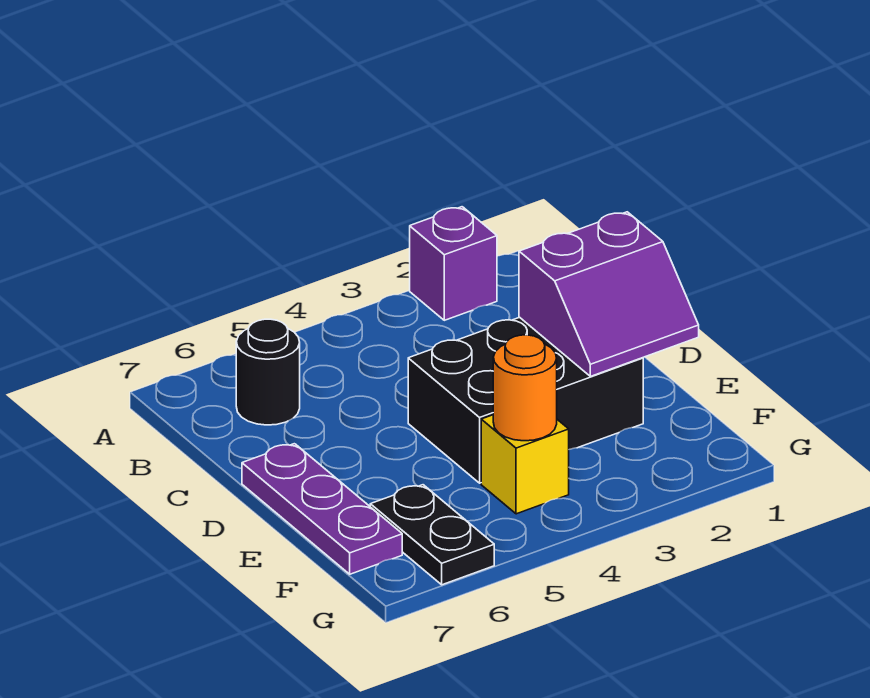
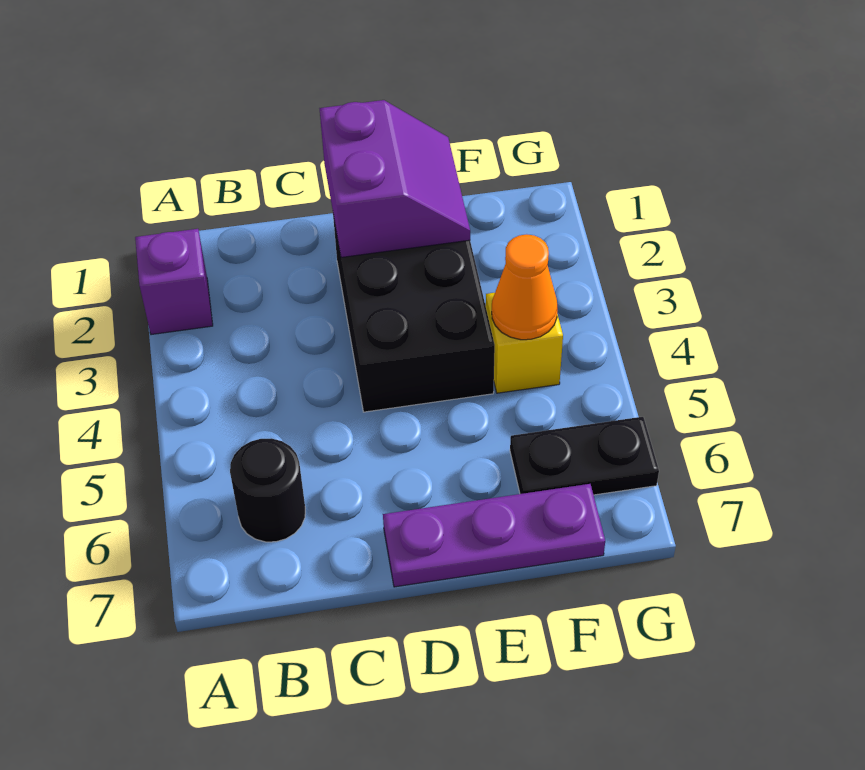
orange round brick F4 level 2 -> orange cone F4 level 2

